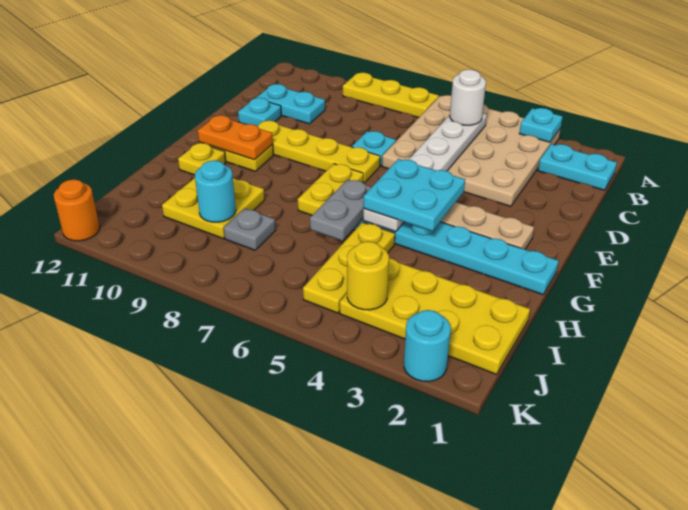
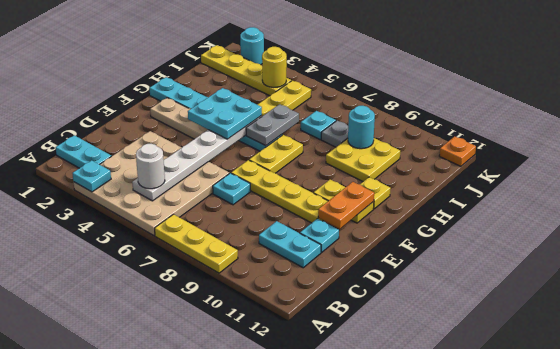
orange plate F10:F11 level 2 -> orange plate E11:F11 level 2
yellow plate I1:J4 level 1 -> yellow plate J1:J4 level 1
none -> cyan plate I7 level 1
orange round brick K12 level 1 -> orange plate K12 level 1

